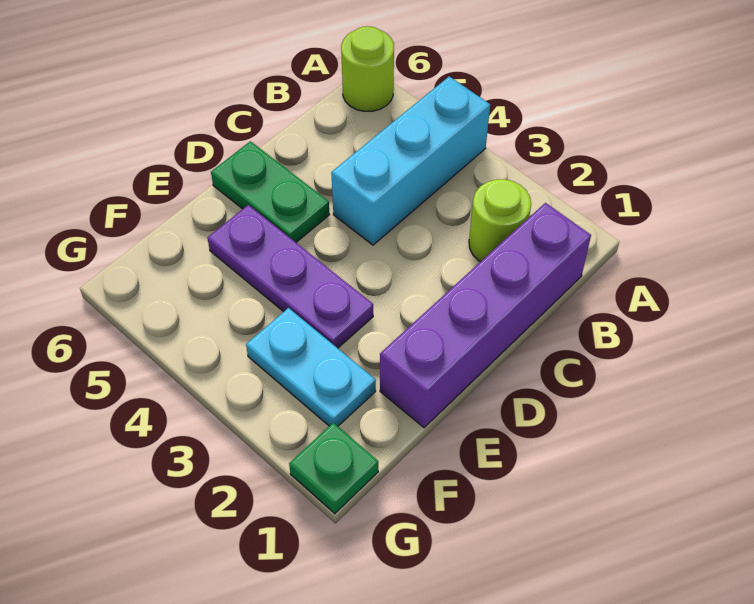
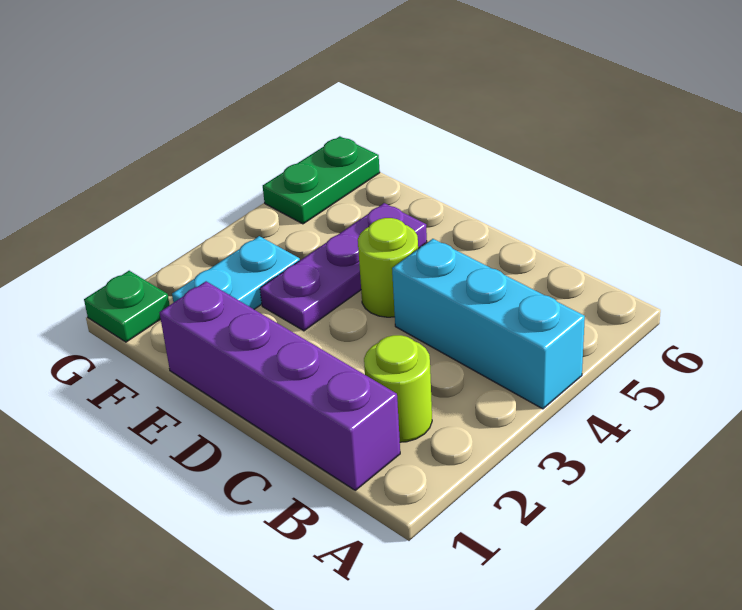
lime round brick A6 level 1 -> lime round brick D4 level 1
green plate D5:D6 level 1 -> green plate G5:G6 level 1

